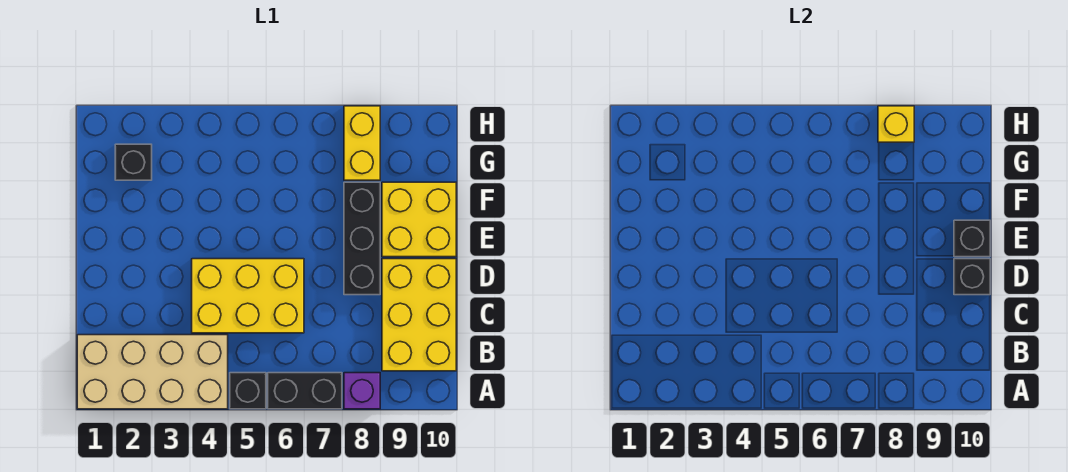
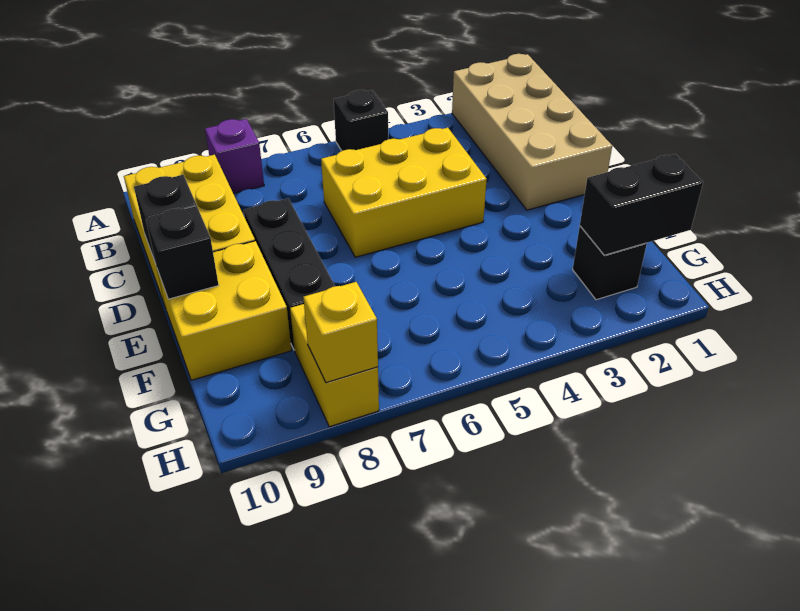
tan brick A1:B4 level 1 -> tan brick A1:D2 level 1
black brick A6:A7 level 1 -> black brick G1:G2 level 2

